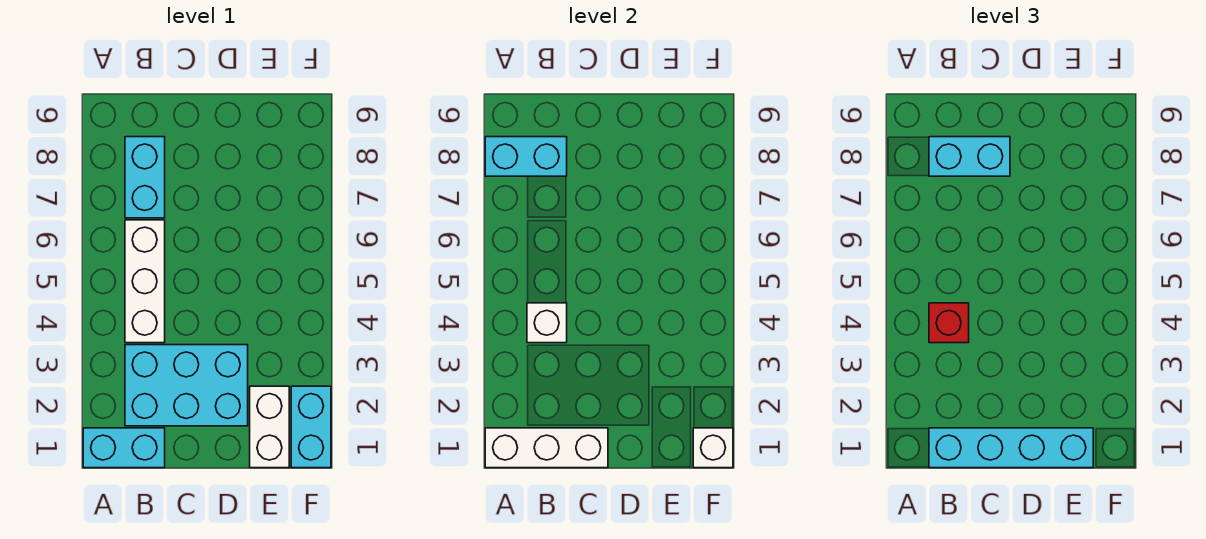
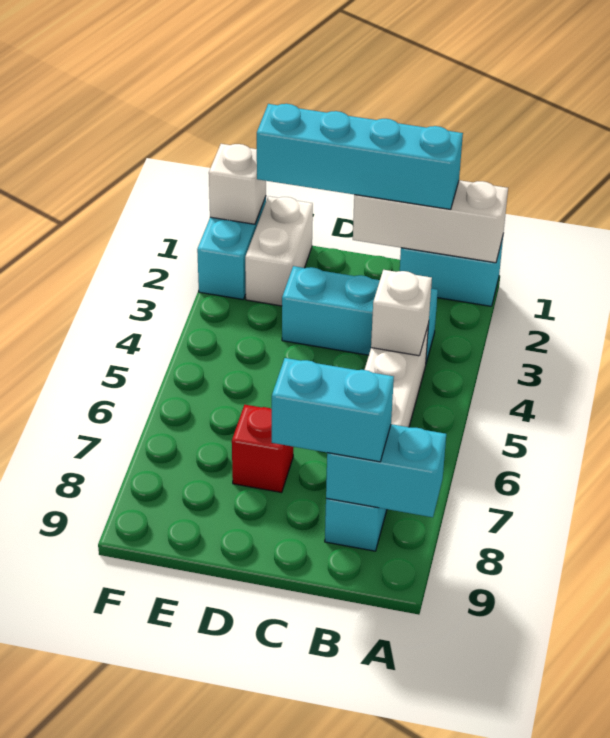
cyan brick B2:D3 level 1 -> cyan brick B3:D3 level 1
red brick B4 level 3 -> red brick D7 level 1

